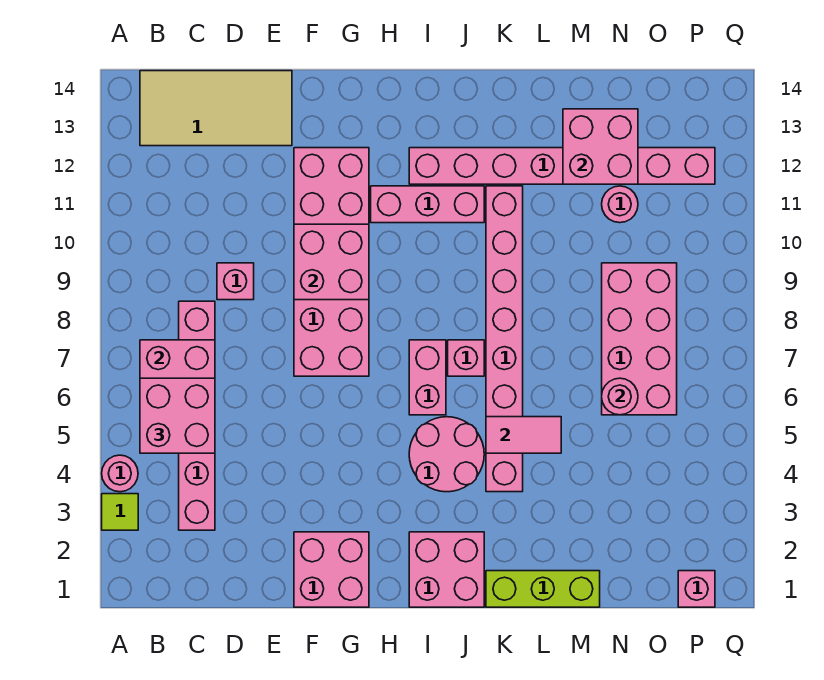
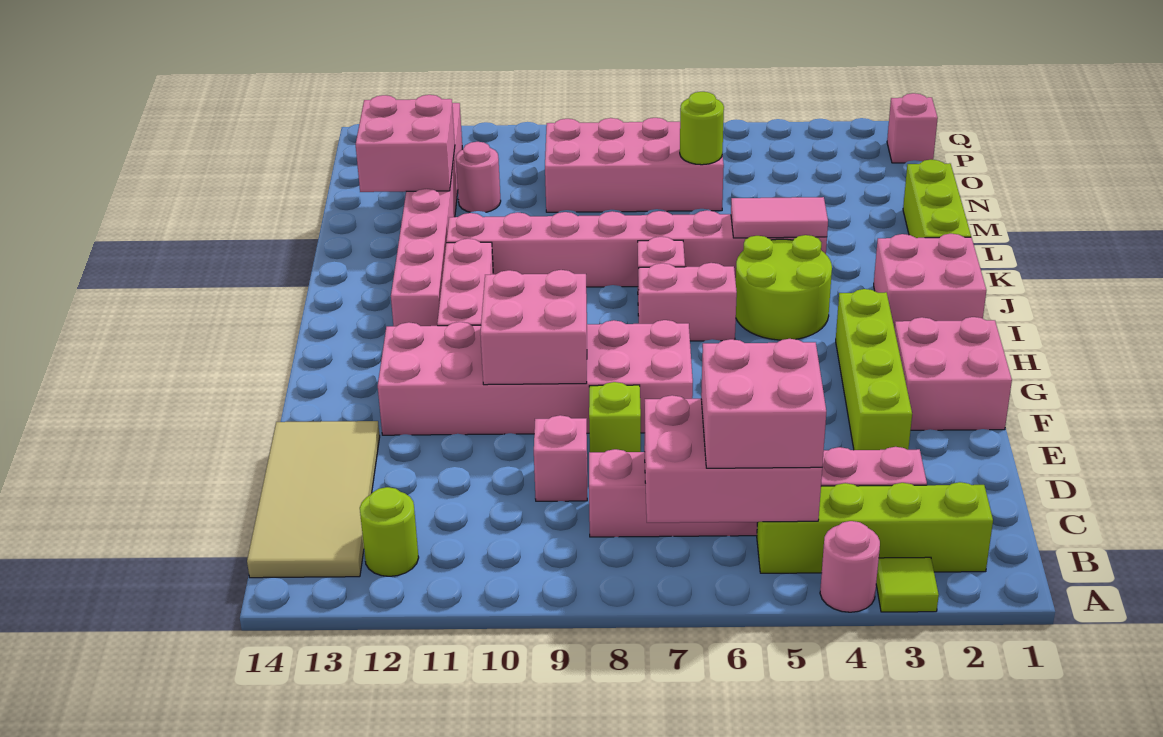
none -> lime brick B2:B5 level 1
none -> lime round brick B12 level 1
none -> lime brick E3:H3 level 1
none -> lime brick E8 level 1
pink round brick I4:J5 level 1 -> lime round brick I4:J5 level 1
pink tile K5:L5 level 2 -> pink tile K4:K5 level 2
pink round brick N6 level 2 -> lime round brick N6 level 2

